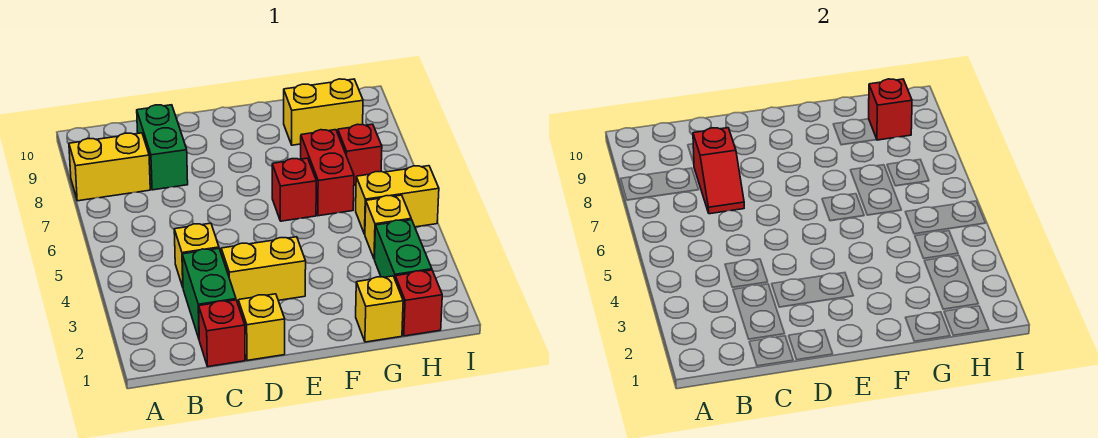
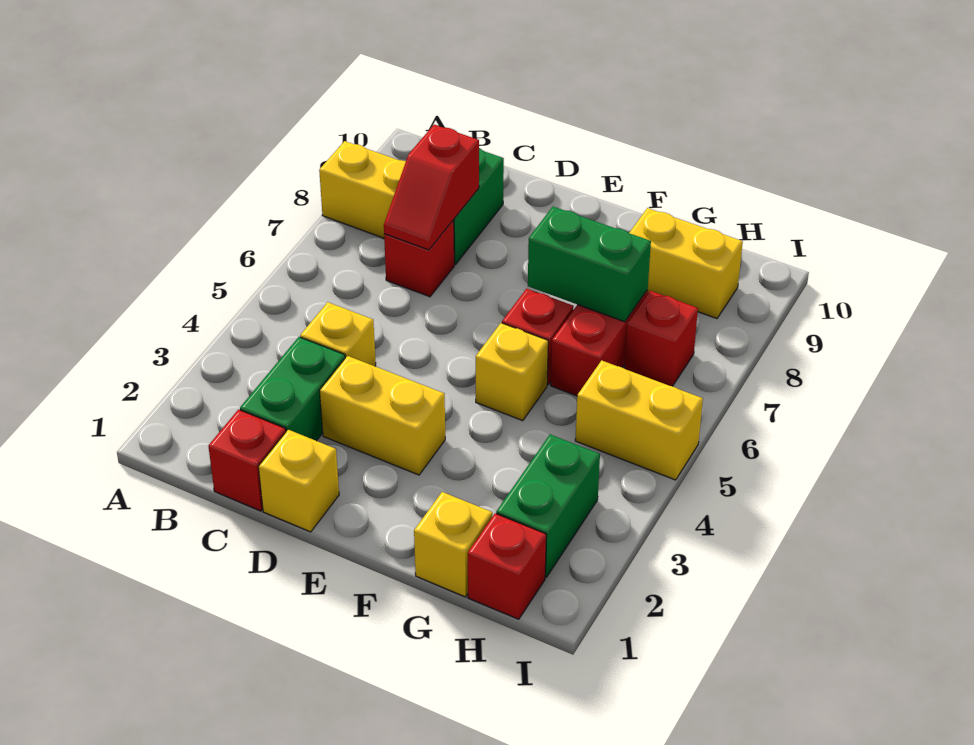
none -> green brick F7:G7 level 2
yellow brick H4 level 1 -> yellow brick F5 level 1
red brick H9 level 2 -> red brick C7 level 1

